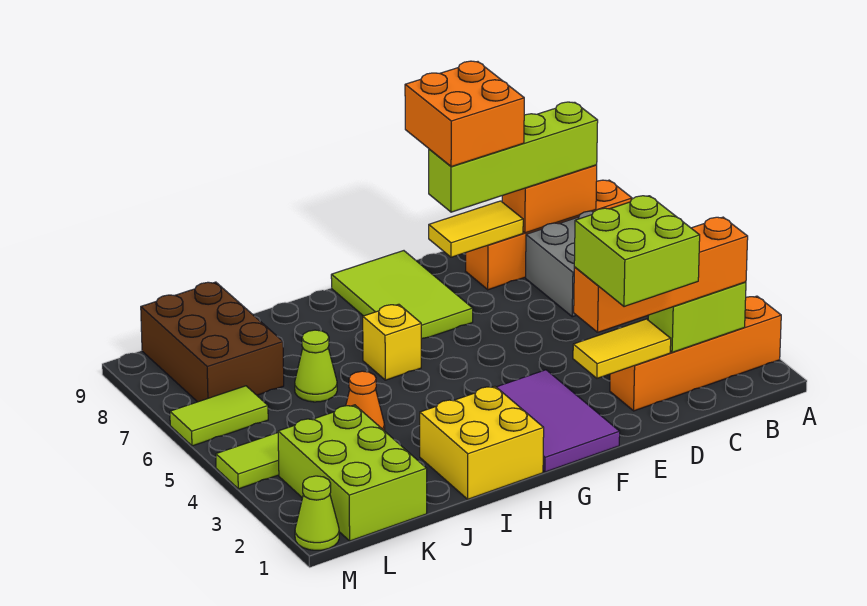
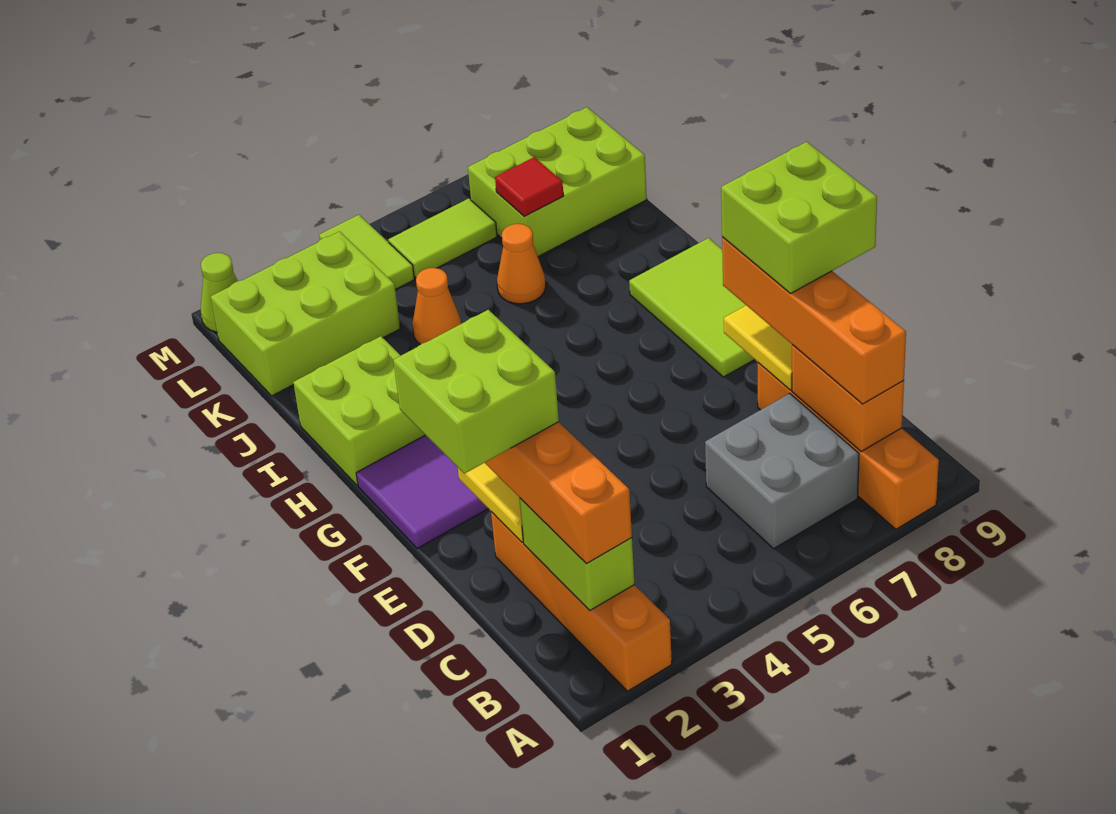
lime brick B8:E8 level 3 -> orange brick B8:E8 level 3
orange brick D8:E9 level 4 -> lime brick D8:E9 level 4
lime tile F7:G9 level 1 -> lime tile F8:H9 level 1
yellow brick H1:I2 level 1 -> lime brick H1:I2 level 1
yellow brick H6 level 1 -> none
lime cone J6 level 1 -> orange cone J6 level 1
brown brick K7:L9 level 1 -> lime brick K7:L9 level 1
none -> red tile K7 level 2
lime tile L6:M6 level 1 -> lime tile L5:L6 level 1

